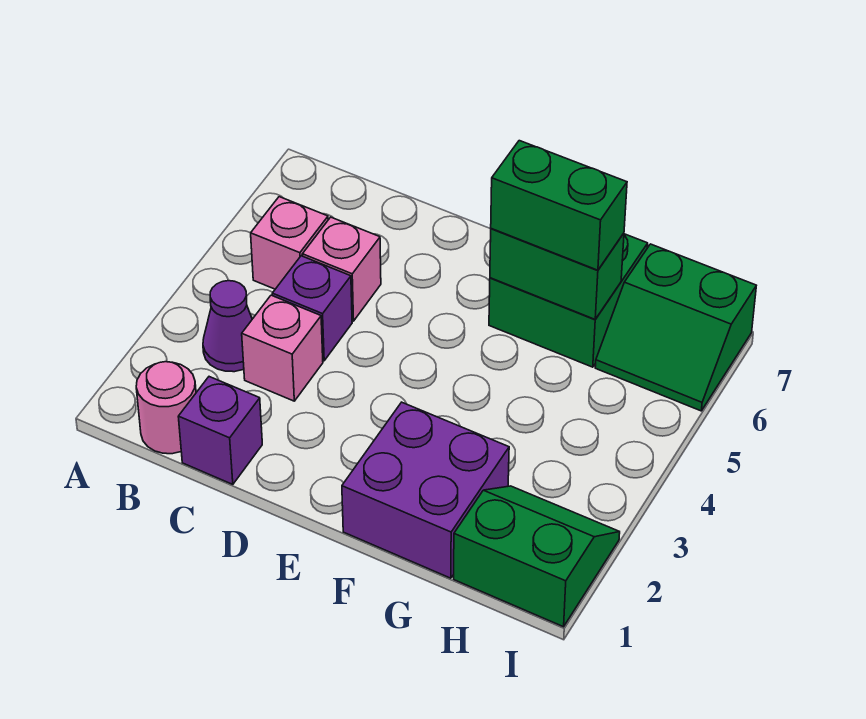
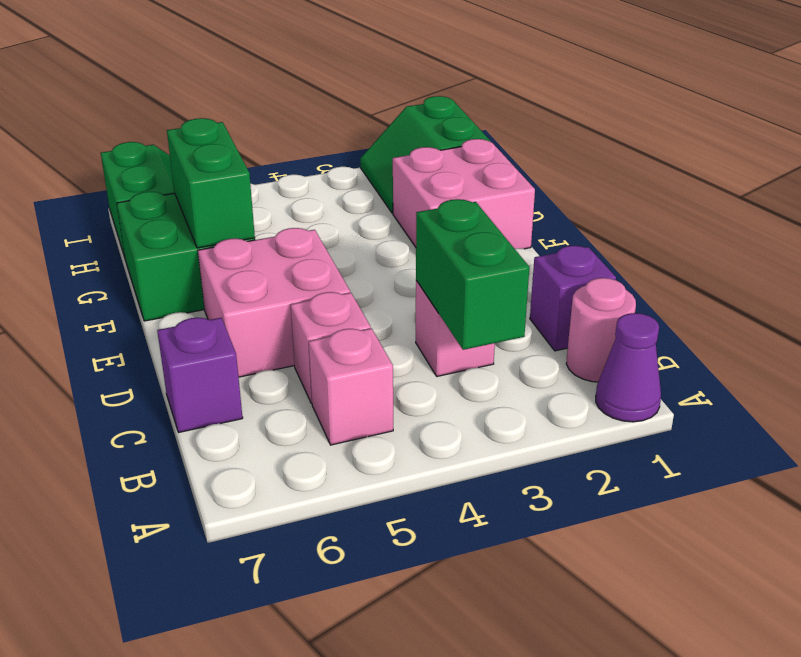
purple cone B3 level 1 -> purple cone A1 level 1
purple brick C4 level 1 -> purple brick C7 level 1
none -> pink brick D5:E6 level 1
purple brick F1:G2 level 1 -> pink brick F1:G2 level 1
green brick F6:G6 level 3 -> green brick B3:C3 level 2

